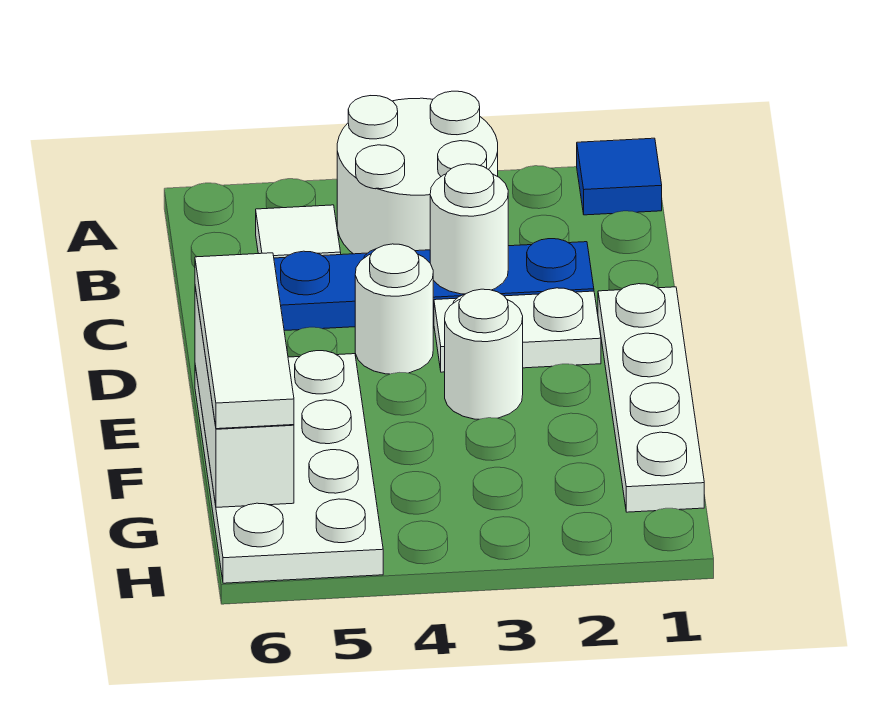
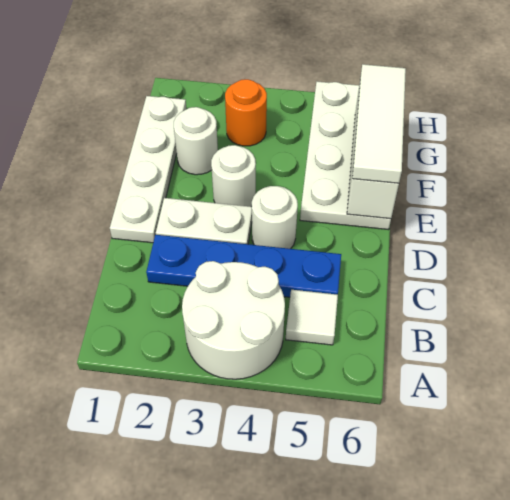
blue tile A1 level 1 -> none
white round brick C3 level 2 -> white round brick F2 level 1
none -> orange round brick G3 level 1

